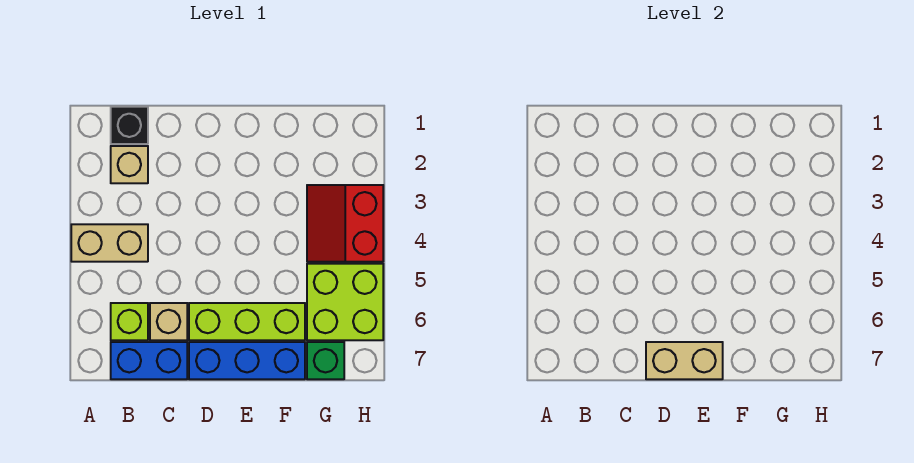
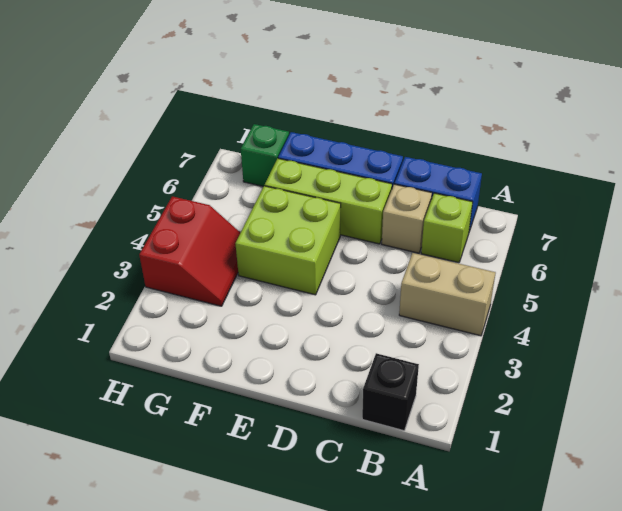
tan brick B2 level 1 -> none
tan brick D7:E7 level 2 -> none
lime brick G5:H6 level 1 -> lime brick E4:F5 level 1

